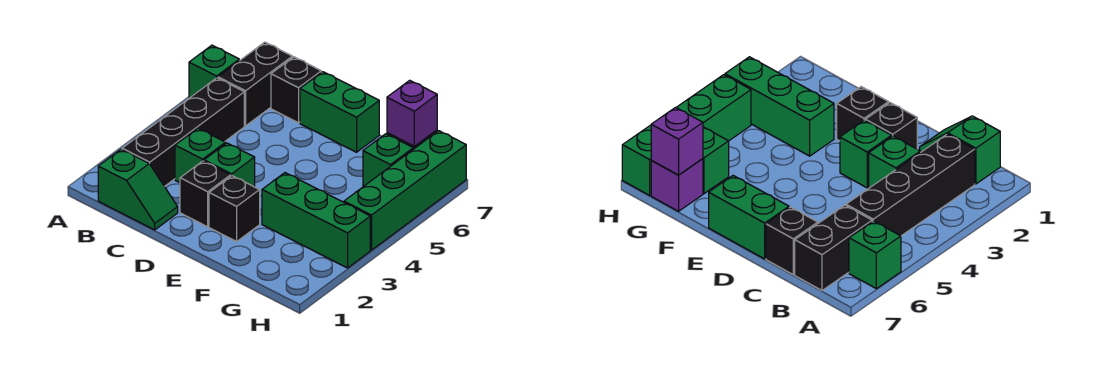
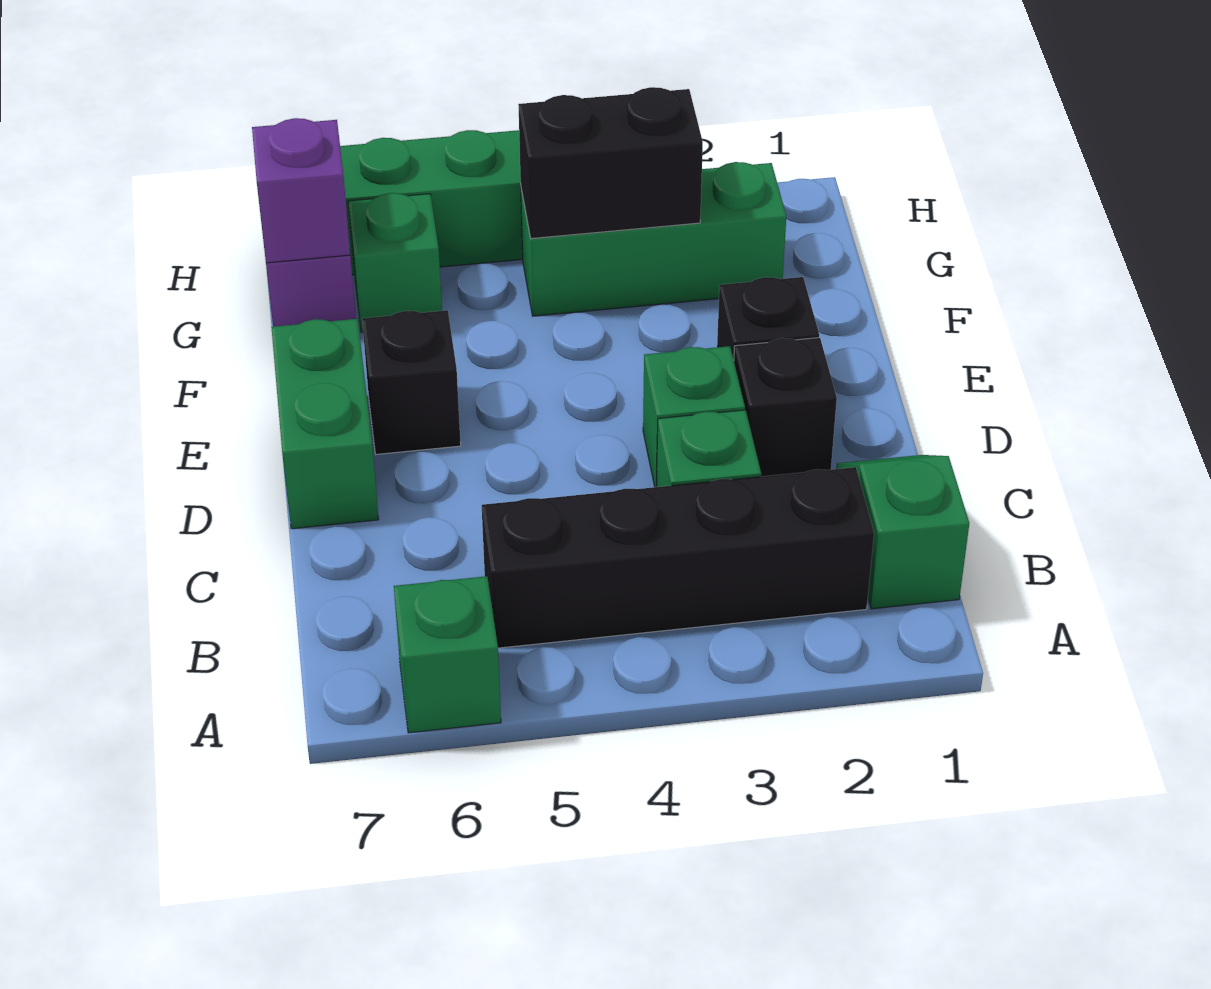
black brick B6:B7 level 1 -> black brick G3:G4 level 2
black brick C7 level 1 -> black brick E6 level 1
green brick F3:H3 level 1 -> green brick G2:G4 level 1

